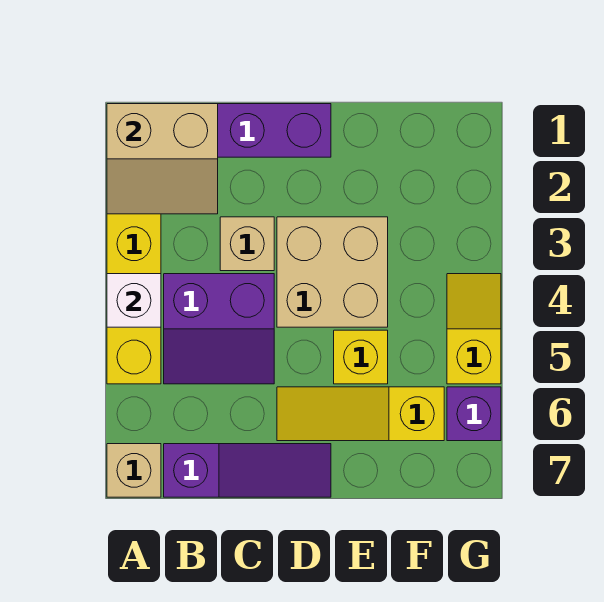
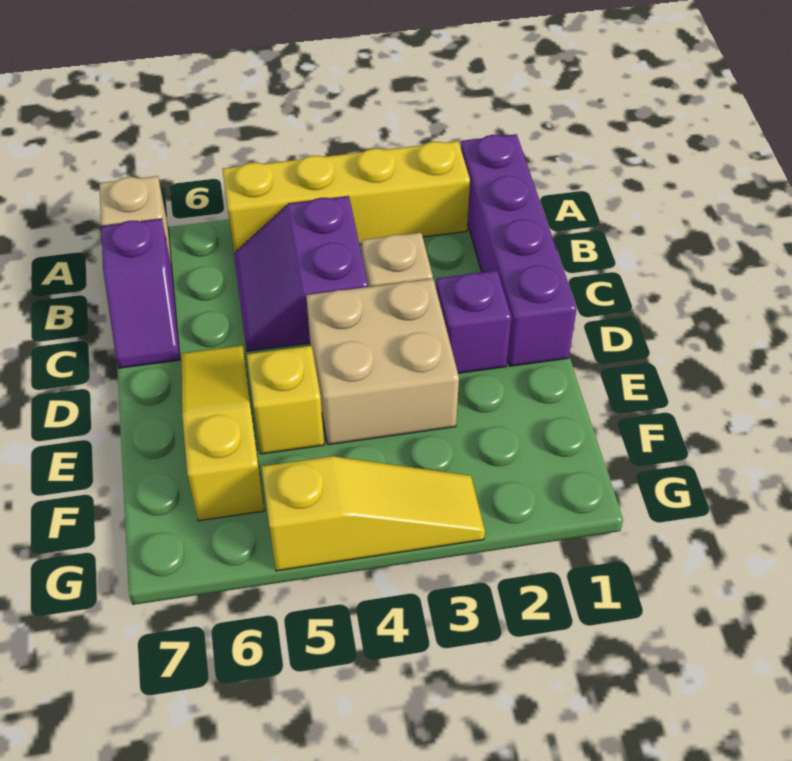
tan slope A1:B2 level 2 top 1 -> none
white brick A4 level 2 -> none
purple slope B7:D7 level 1 top B -> purple slope B7:C7 level 1 top B
yellow slope G4:G5 level 1 top 5 -> yellow slope G3:G5 level 1 top 5
purple brick G6 level 1 -> purple brick D2 level 1

